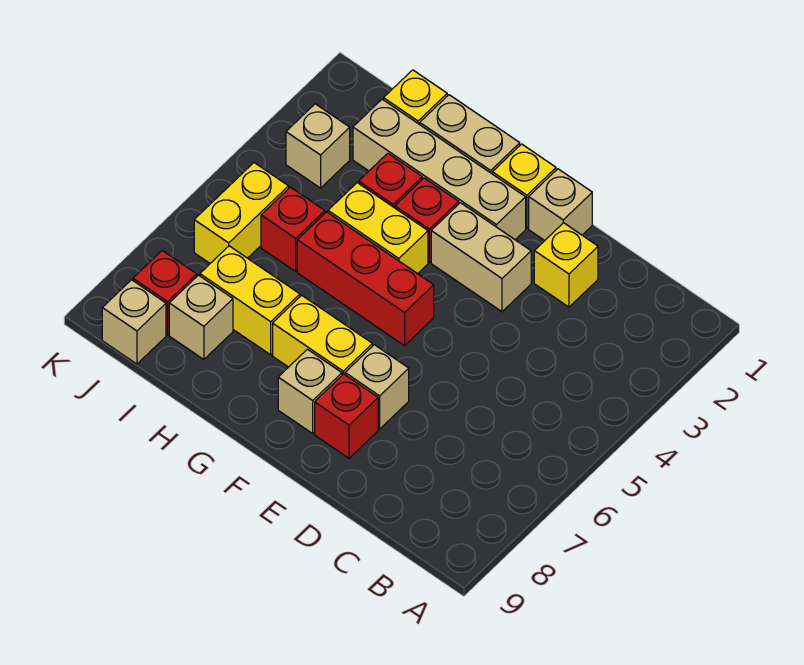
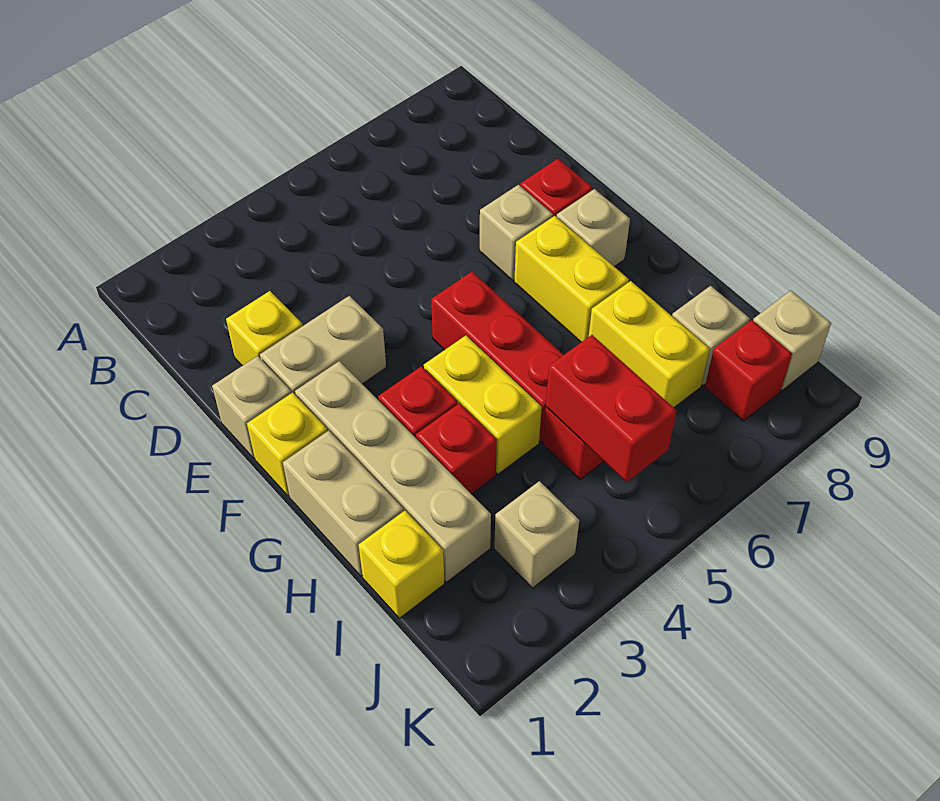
tan brick E3:F3 level 1 -> tan brick E2:E3 level 1
none -> red brick I5:J5 level 2
yellow brick J5:J6 level 1 -> none

